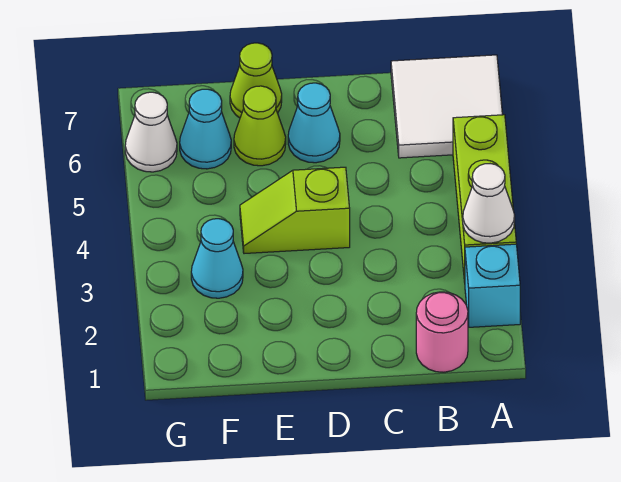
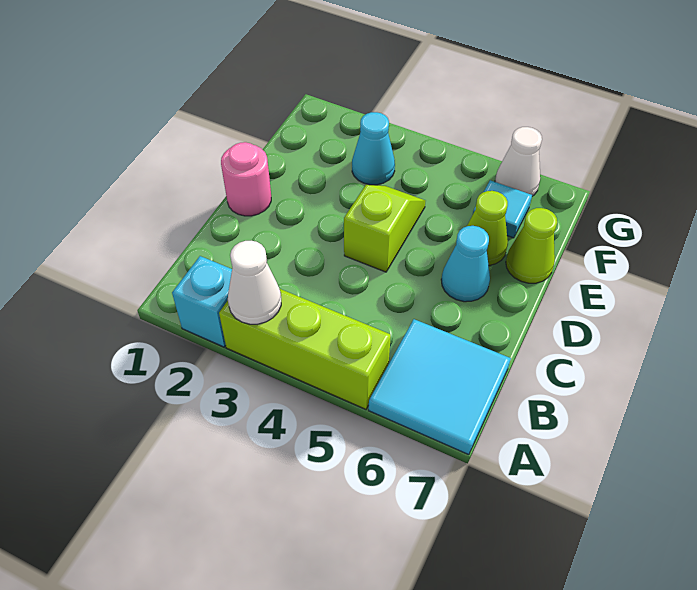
white tile A6:B7 level 1 -> cyan tile A6:B7 level 1
pink round brick B1 level 1 -> pink round brick D1 level 1
cyan cone F6 level 1 -> cyan tile F6 level 1

